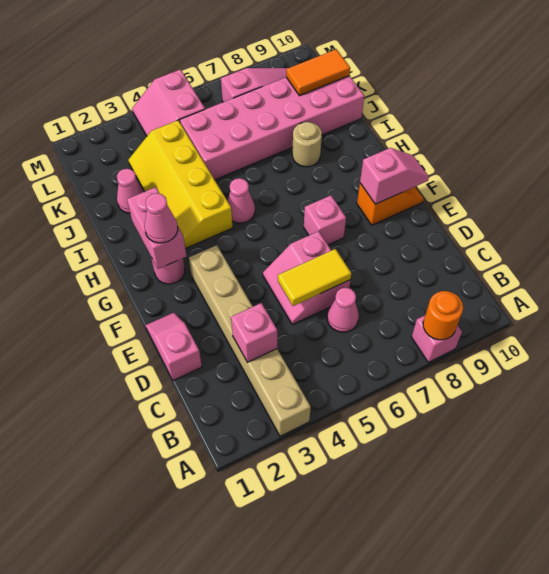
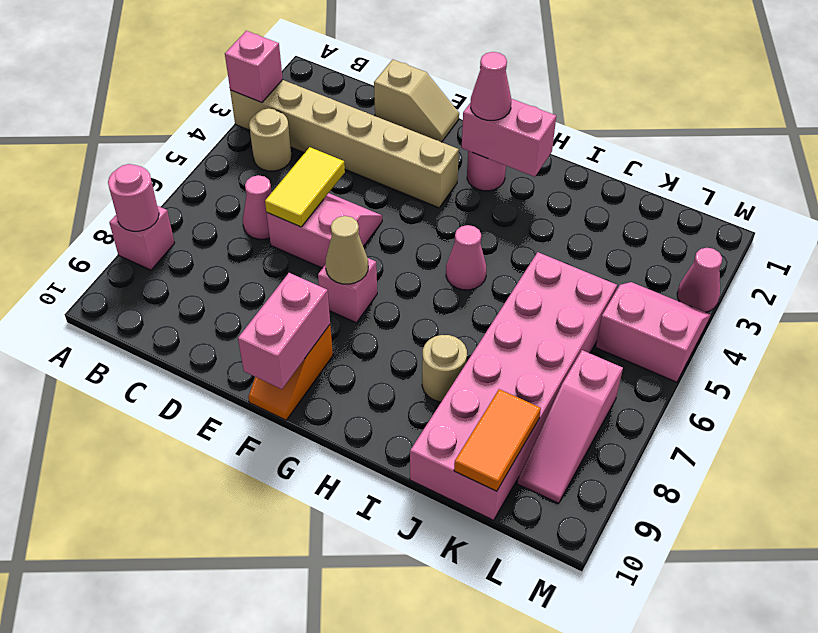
orange round brick A8 level 2 -> pink round brick A8 level 2
none -> tan round brick B4 level 1
pink brick C3 level 2 -> pink brick A3 level 2
pink slope D1:E1 level 1 top D -> tan slope D1:E1 level 1 top D
none -> tan cone F7 level 2
pink slope F9:F10 level 2 top 9 -> pink brick F9:F10 level 2
yellow slope H3:K4 level 1 top 4 -> none
pink cone J2 level 1 -> pink cone M3 level 1

